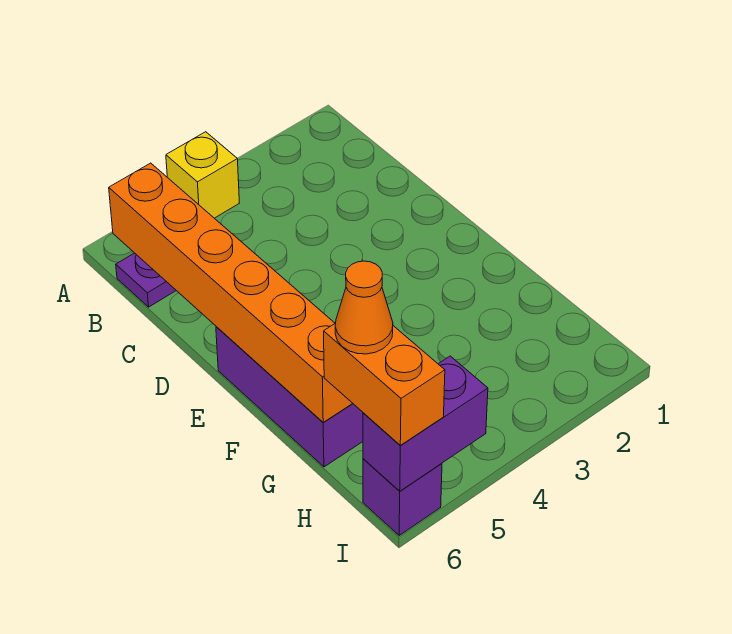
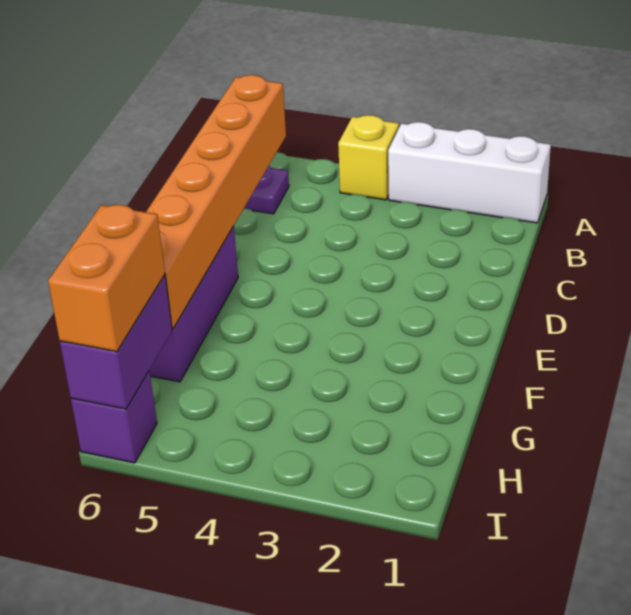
none -> white brick A1:A3 level 1
orange cone H6 level 4 -> none
purple brick I5:I6 level 2 -> purple brick H6:I6 level 2

